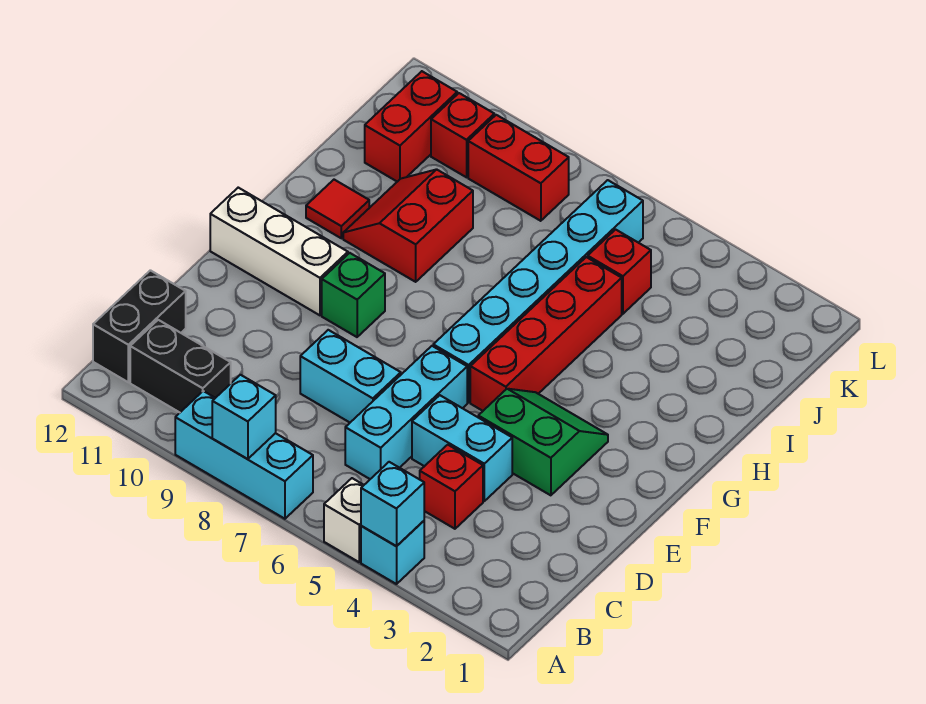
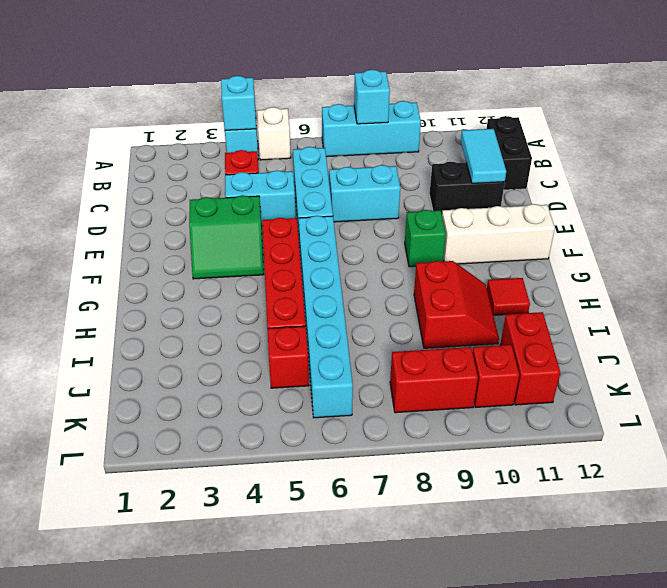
black brick B10:B11 level 1 -> black brick D10:D11 level 1
none -> cyan tile C11:D11 level 2

